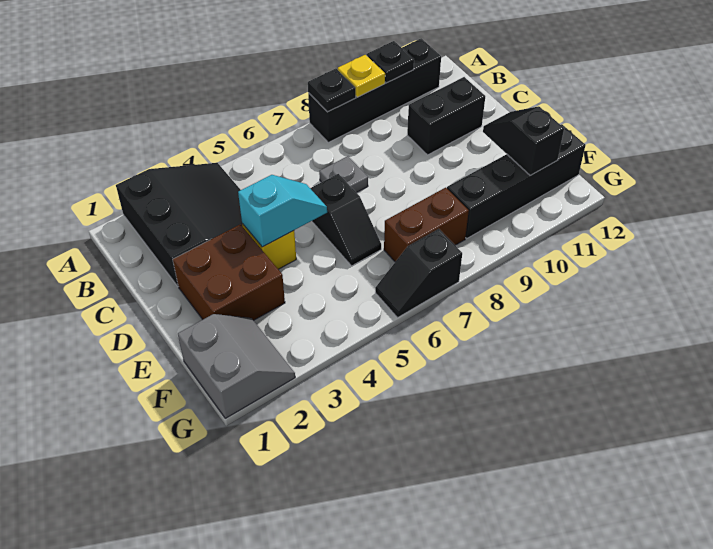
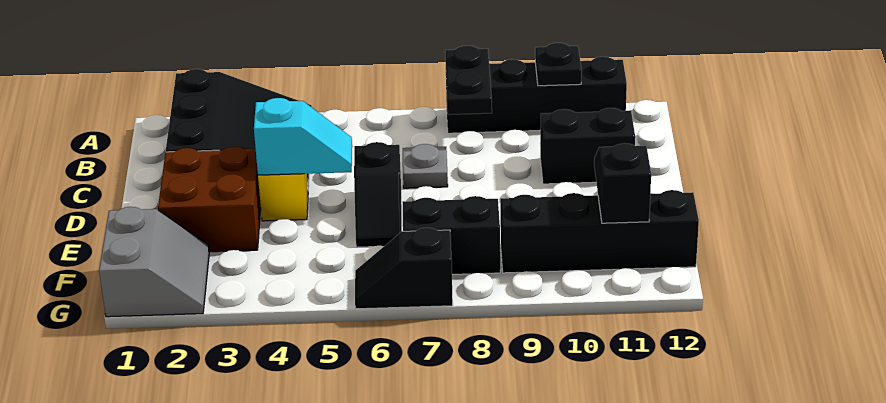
black plate A8 level 2 -> black plate A8:B8 level 2
yellow plate A9 level 2 -> none
brown brick F7:F8 level 1 -> black brick F7:F8 level 1

